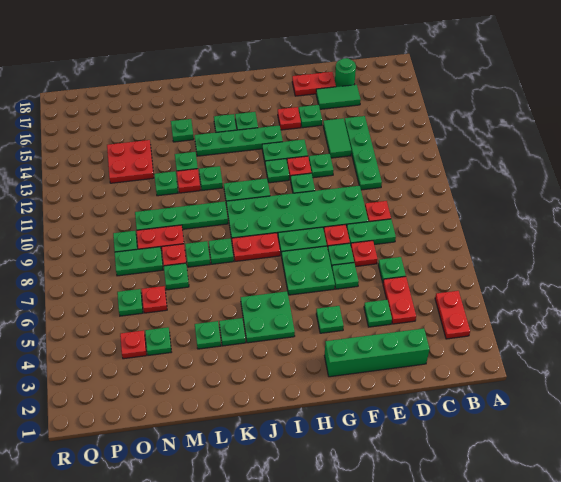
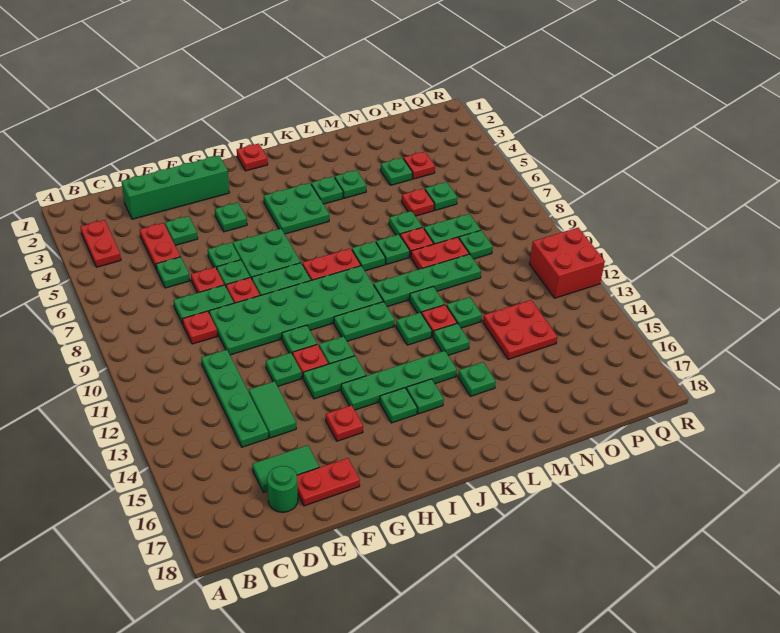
green plate F15 level 1 -> green plate L11 level 1
none -> red plate I1 level 1
none -> red brick Q11:R12 level 1

